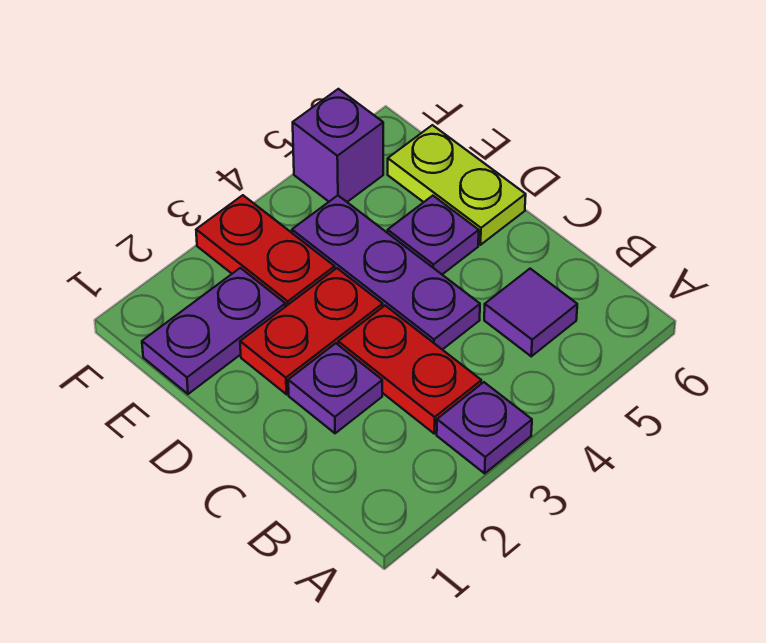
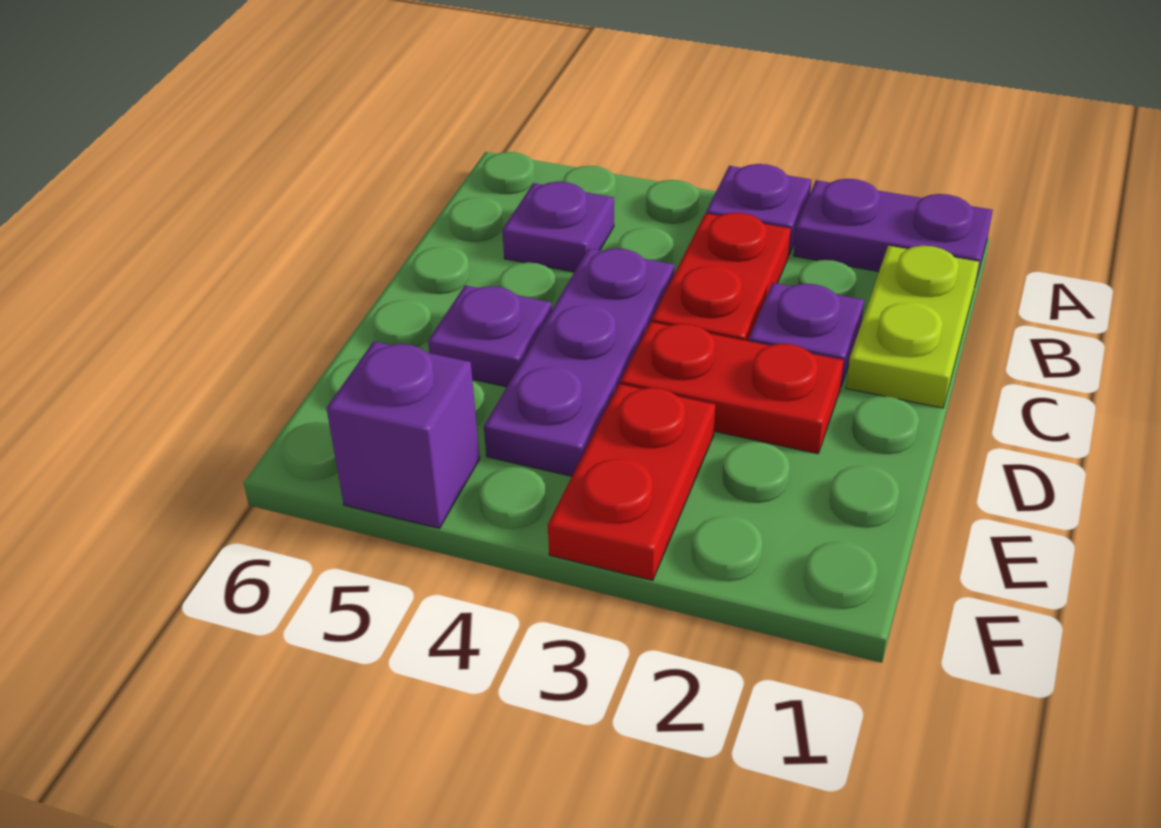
purple tile B5 level 1 -> purple plate B5 level 1
lime plate D6:E6 level 1 -> lime plate B1:C1 level 1
purple plate E1:E2 level 1 -> purple plate A1:A2 level 1

